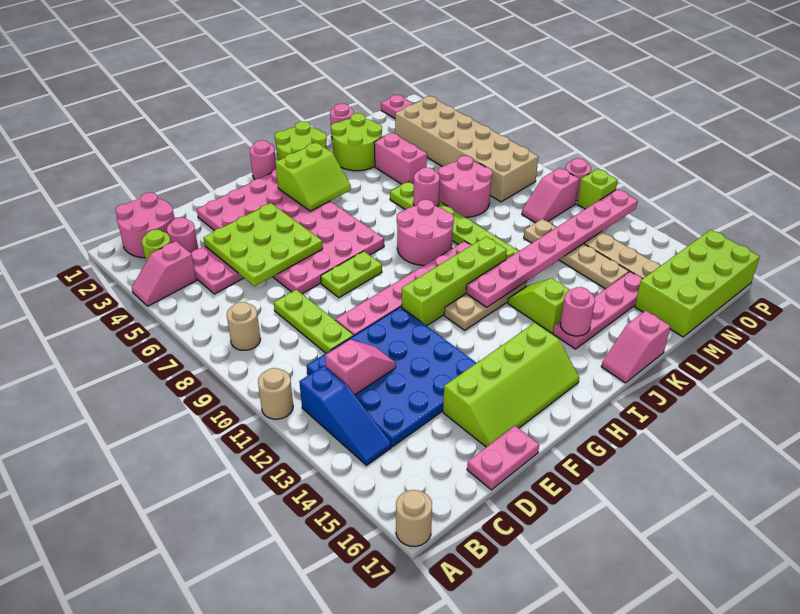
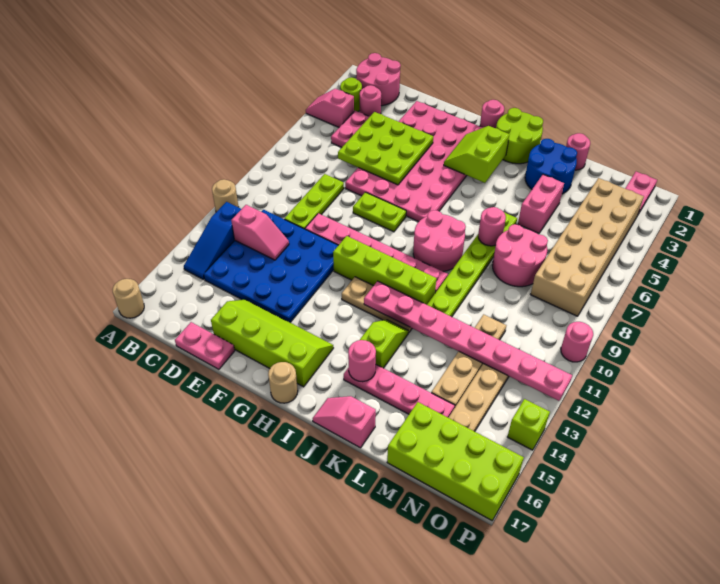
tan round brick B8 level 1 -> tan round brick H17 level 1
lime slope E15:H16 level 1 top 15 -> lime slope E15:H16 level 1 top 16
lime slope H3:I4 level 2 top 3 -> lime slope H3:I4 level 2 top I
lime round brick K2:L3 level 1 -> blue round brick K2:L3 level 1
pink slope N10:O10 level 1 top O -> none
lime brick P11 level 1 -> lime brick P14 level 1

